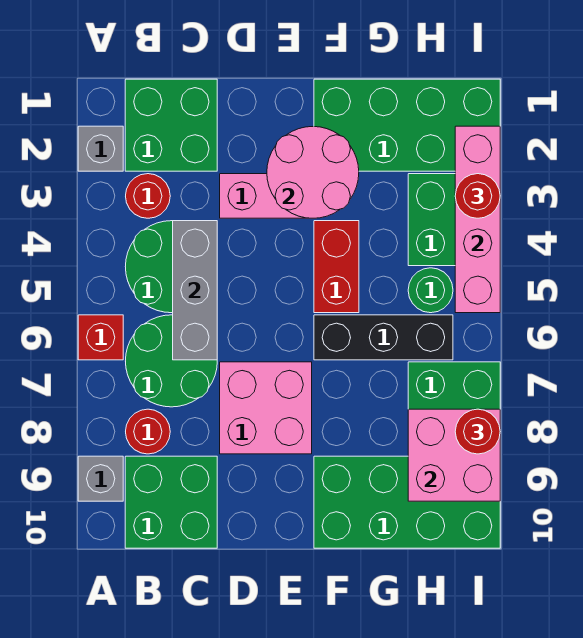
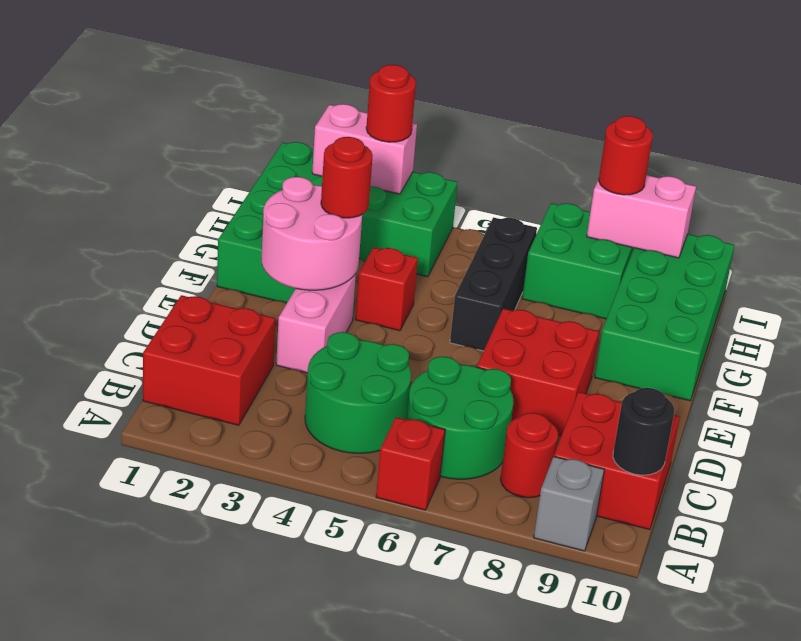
grey brick A2 level 1 -> none
green brick B1:C2 level 1 -> red brick B1:C2 level 1
red round brick B3 level 1 -> red round brick F3 level 3
green brick B9:C10 level 1 -> red brick B9:C10 level 1
none -> black round brick B10 level 2
grey brick C4:C6 level 2 -> none
pink brick D7:E8 level 1 -> red brick D7:E8 level 1
red brick F4:F5 level 1 -> red brick F4 level 1
green round brick H5 level 1 -> none
pink brick H8:I9 level 2 -> pink brick I8:I9 level 2
pink brick I2:I5 level 2 -> pink brick I2:I3 level 2

